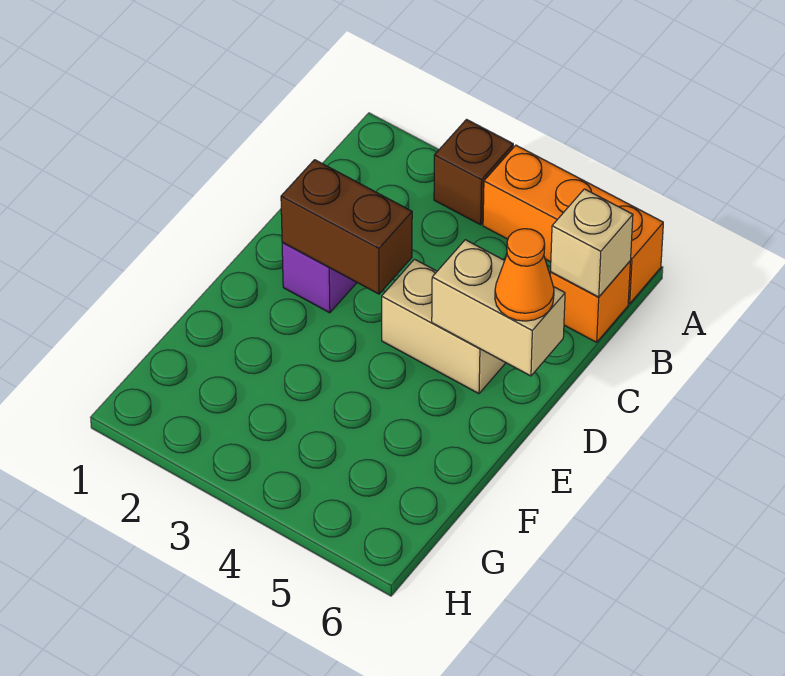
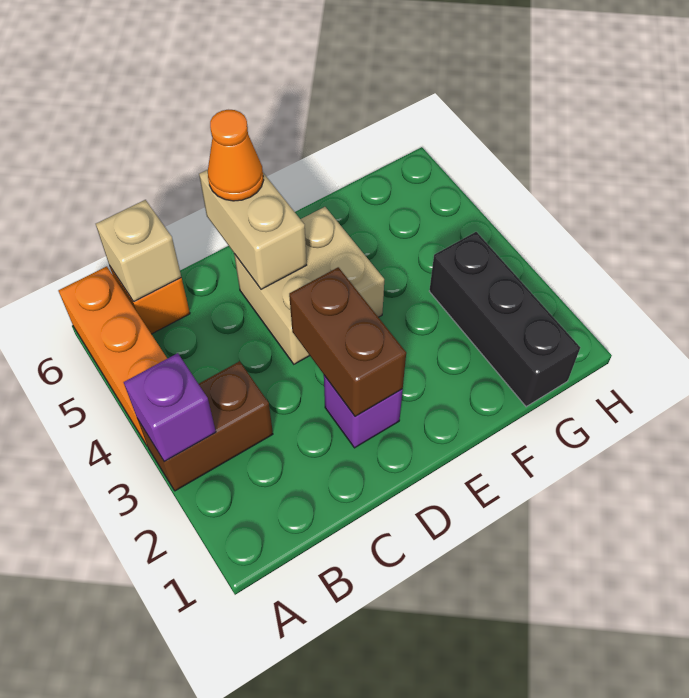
brown brick A3 level 1 -> brown brick A3:B3 level 1
none -> purple brick A3 level 2
tan brick D4:D5 level 1 -> tan brick D4:E5 level 1
none -> black brick G1:G3 level 1

